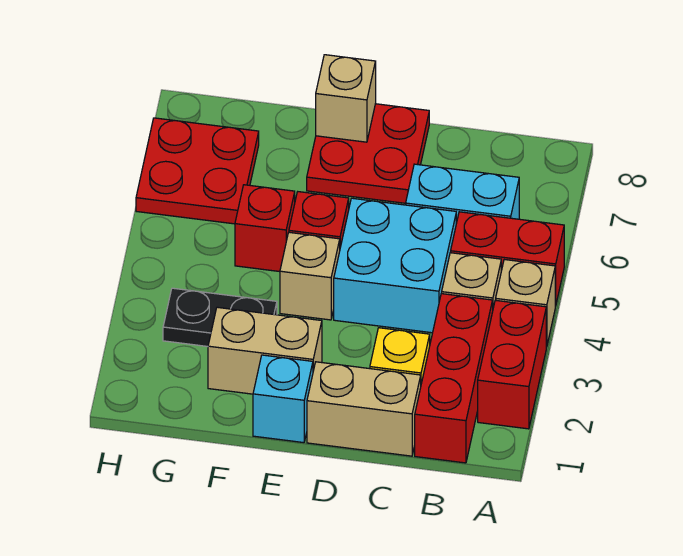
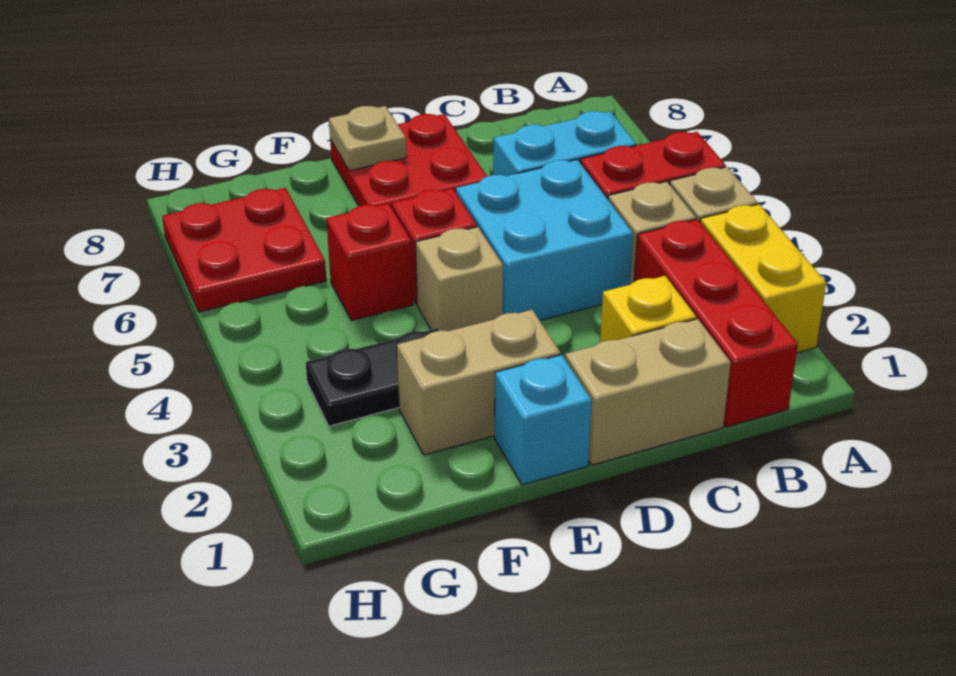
red brick A2:A3 level 1 -> yellow brick A2:A3 level 1
tan brick E8 level 2 -> tan plate E8 level 2

